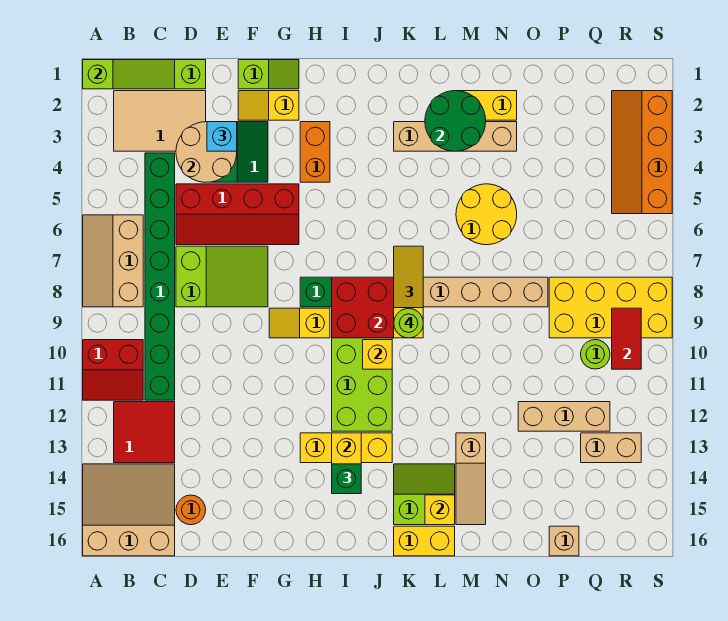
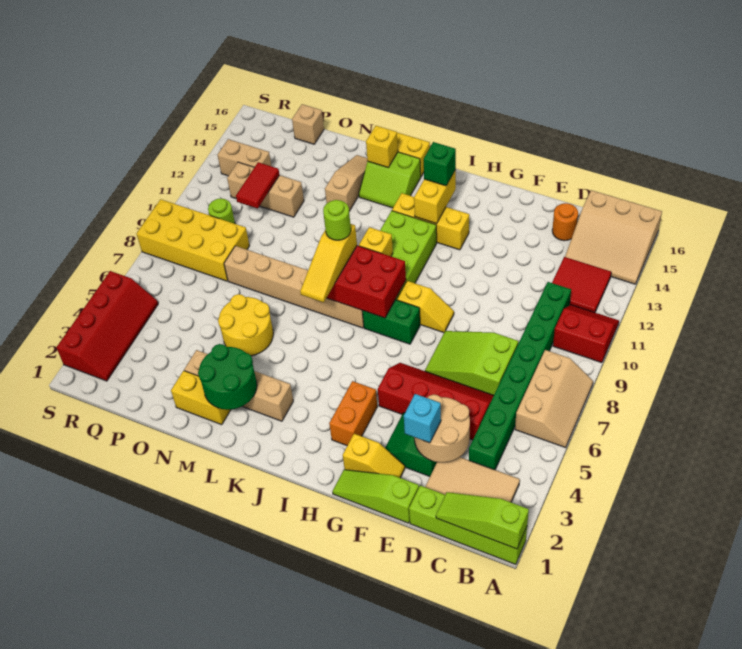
lime slope F1:G1 level 1 top F -> lime slope E1:G1 level 1 top E
orange slope R2:S5 level 1 top S -> red slope R2:S5 level 1 top S
red tile R9:R10 level 2 -> red tile P11:P12 level 2

